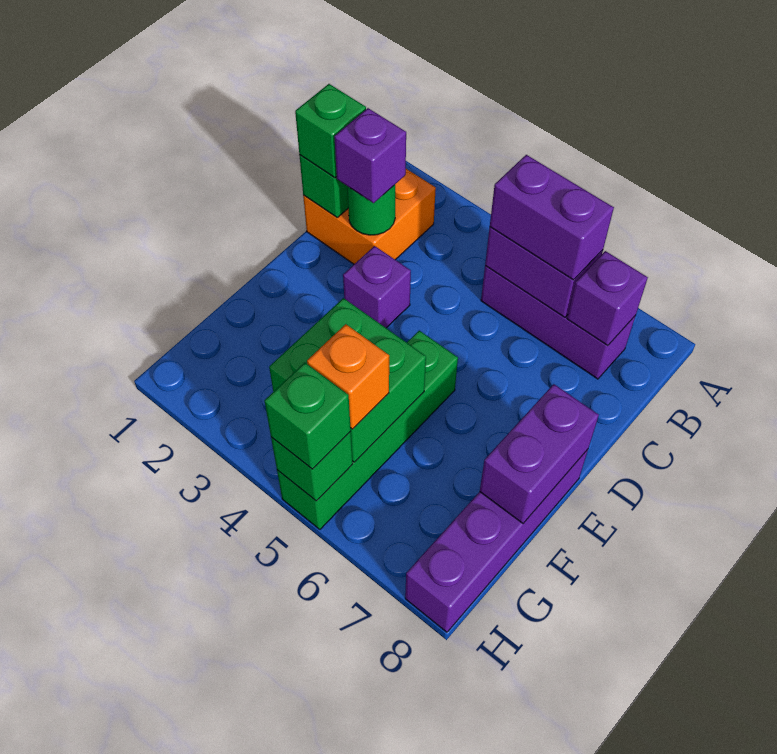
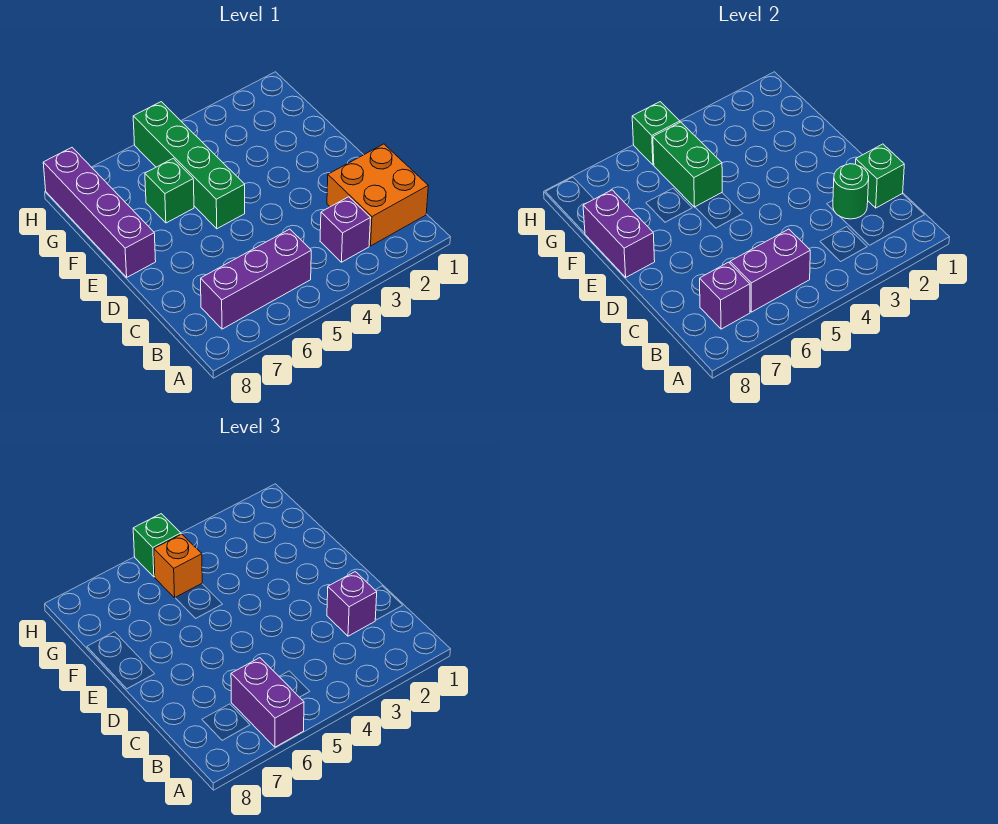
purple brick B5:B6 level 3 -> purple brick A6:B6 level 3
green brick C1 level 3 -> green brick F6 level 1
purple brick D3 level 1 -> purple brick B3 level 1
green brick F4:G5 level 2 -> green brick F5:G5 level 2

